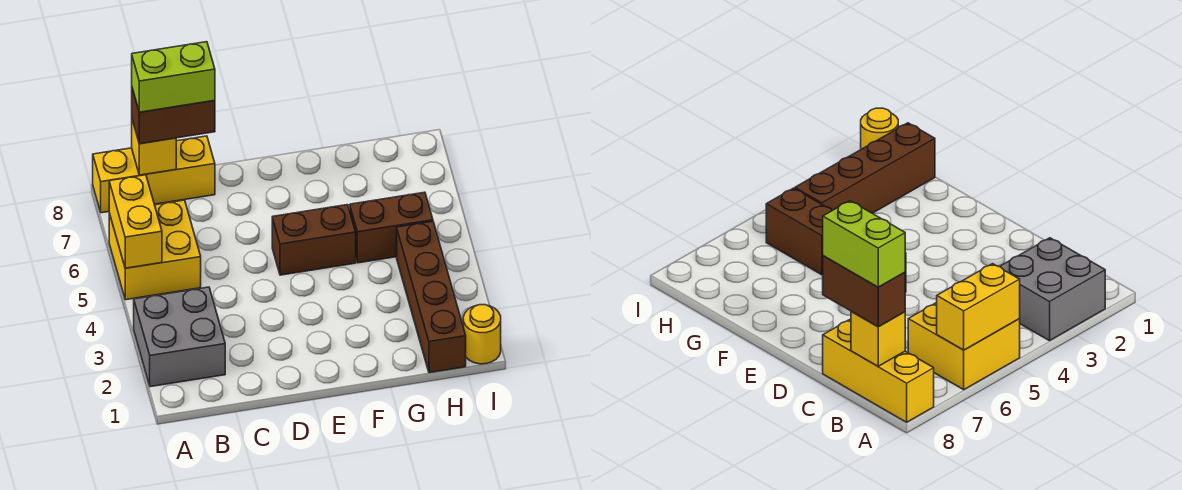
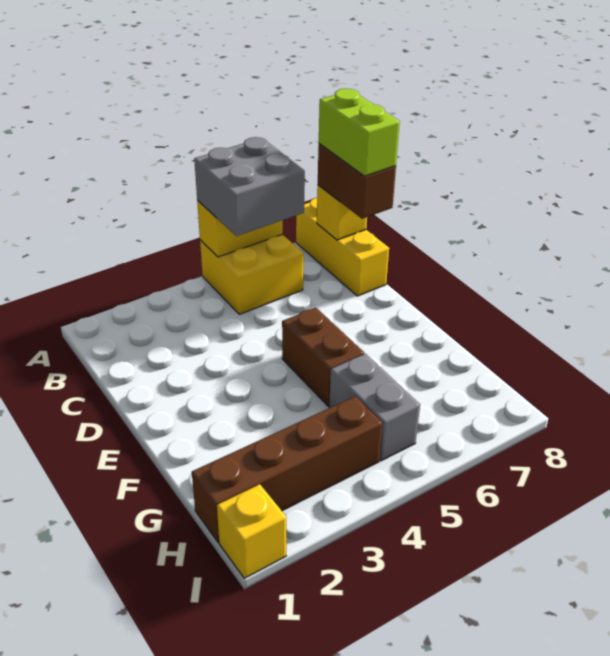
grey brick A2:B3 level 1 -> grey brick A5:B6 level 3
brown brick G5:H5 level 1 -> grey brick G5:H5 level 1
yellow round brick I1 level 1 -> yellow brick I1 level 1

